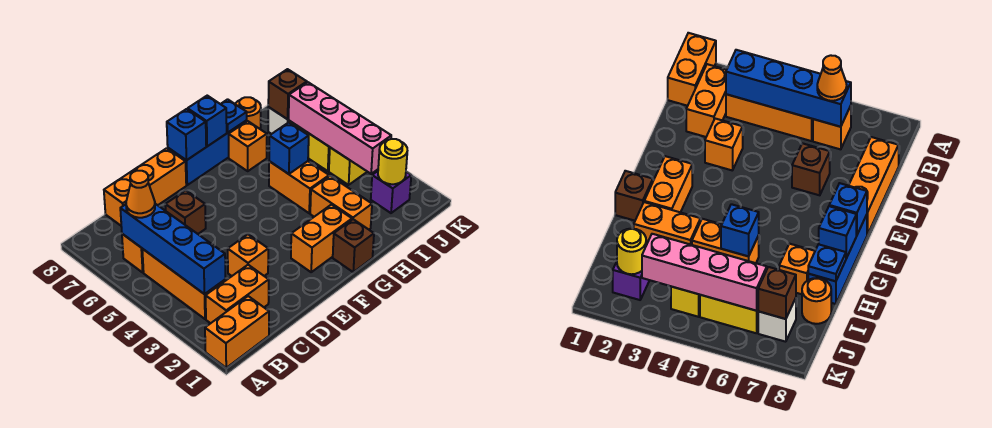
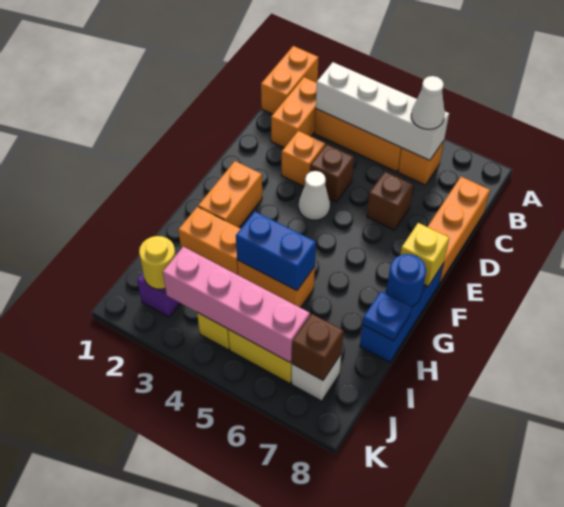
blue brick B3:B6 level 2 -> white brick B3:B6 level 2
orange cone B6 level 3 -> white cone B6 level 3
none -> white cone E4 level 1
blue brick F8 level 2 -> yellow brick F8 level 2
brown brick G1 level 1 -> brown brick D4 level 1
blue brick G8 level 2 -> blue round brick G8 level 2
blue brick H5 level 2 -> blue brick H4:H5 level 2
orange brick H7 level 1 -> none
orange round brick I8 level 1 -> none

